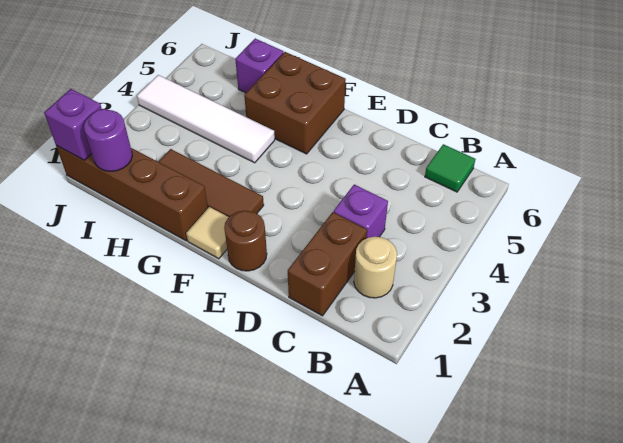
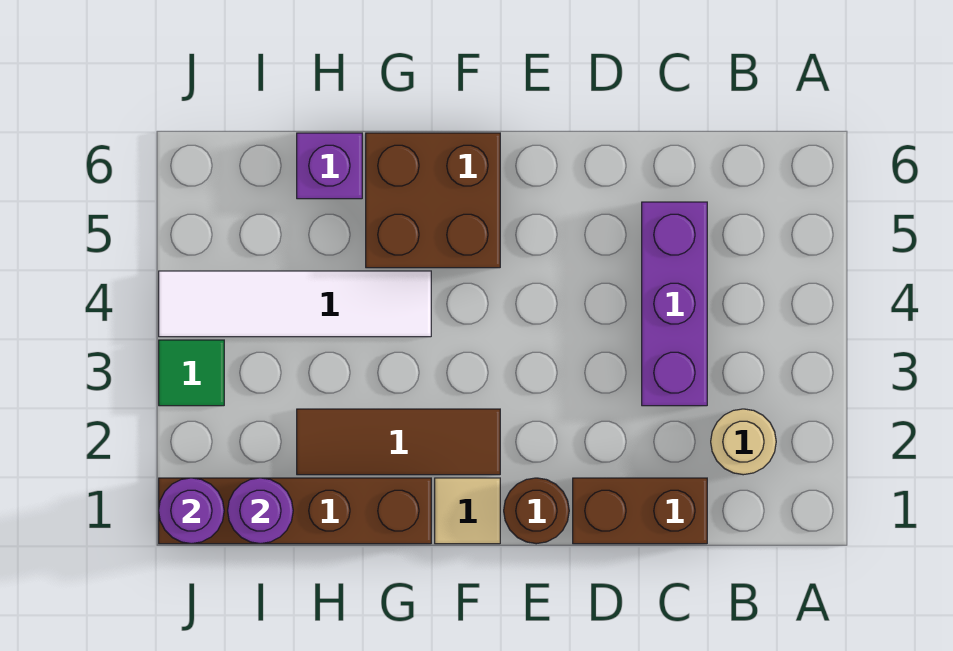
green tile B6 level 1 -> green tile J3 level 1
brown brick C1:C2 level 1 -> brown brick C1:D1 level 1
purple brick C3 level 1 -> purple brick C3:C5 level 1
purple brick J1 level 2 -> purple round brick J1 level 2

